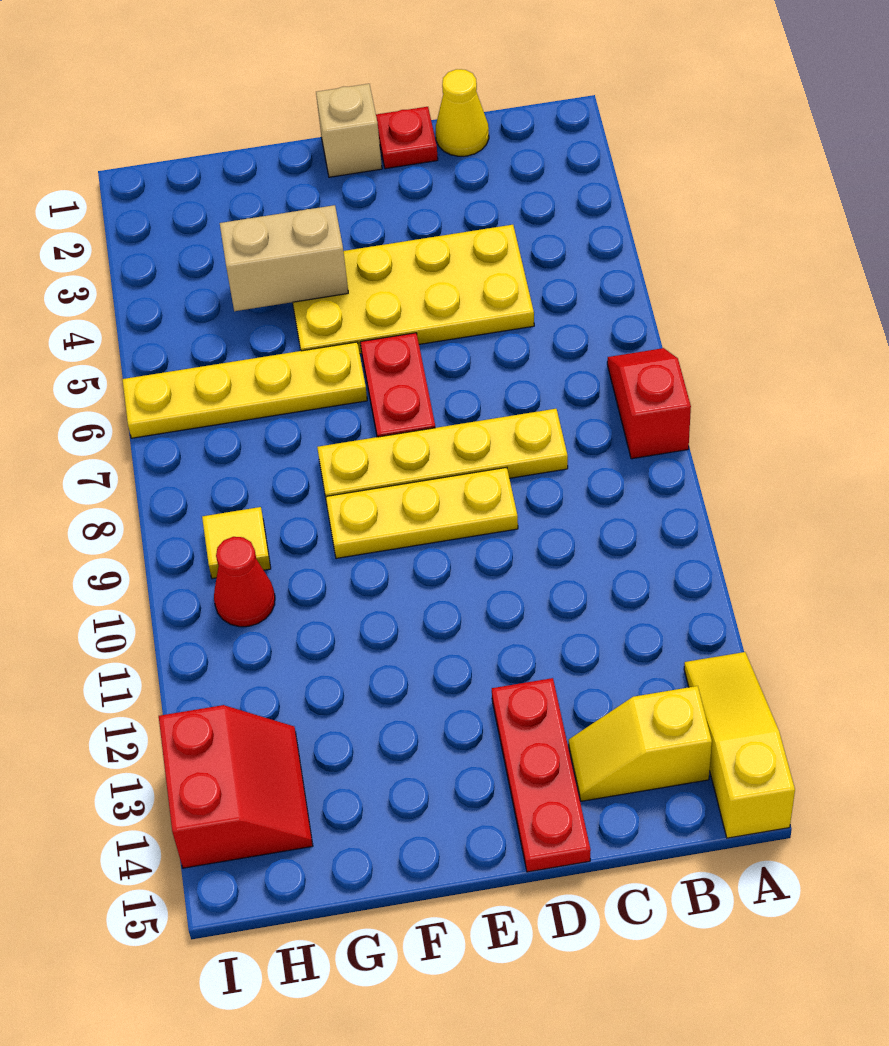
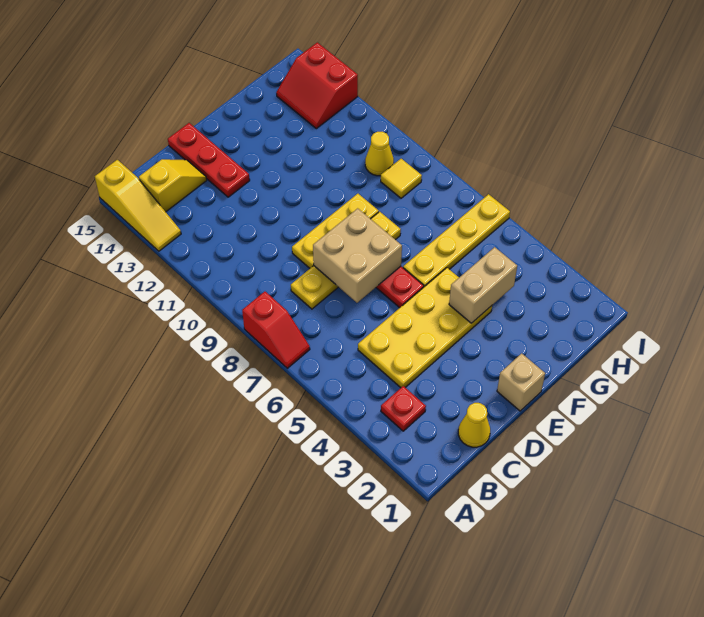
red plate D1 level 1 -> red plate B3 level 1
none -> tan brick D7:E8 level 2
red cone H10 level 1 -> yellow cone H10 level 1

